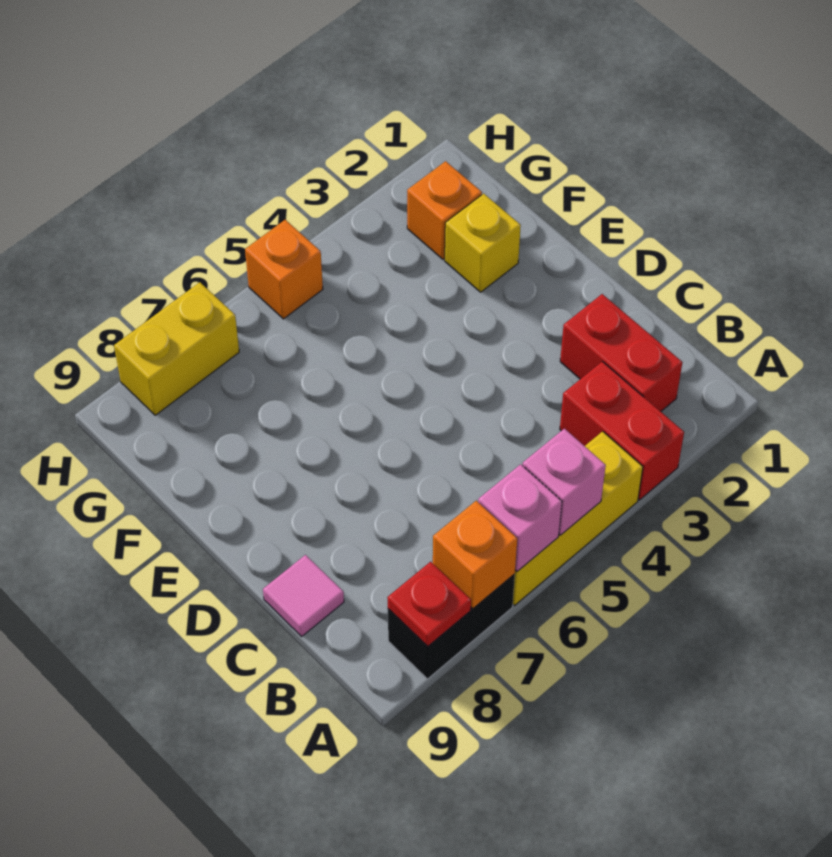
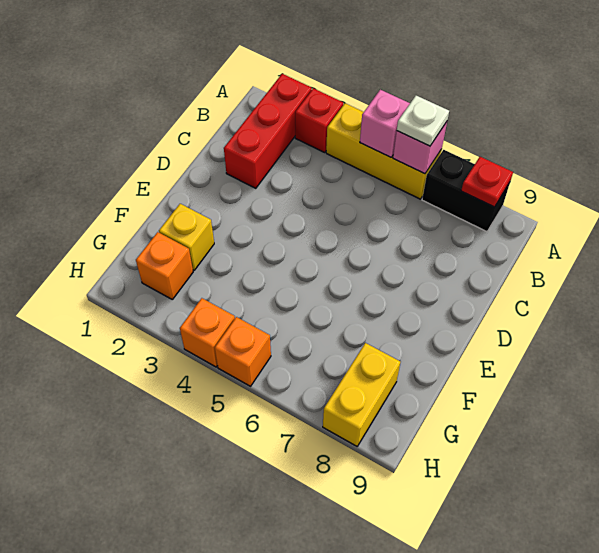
red brick A3:B3 level 1 -> red brick A3 level 1
none -> white plate A6 level 3
orange brick A7 level 2 -> orange brick H4 level 1
red brick B2:C2 level 1 -> red brick A2:C2 level 1
pink tile C9 level 1 -> none
yellow brick H7:H8 level 1 -> yellow brick G8:H8 level 1

